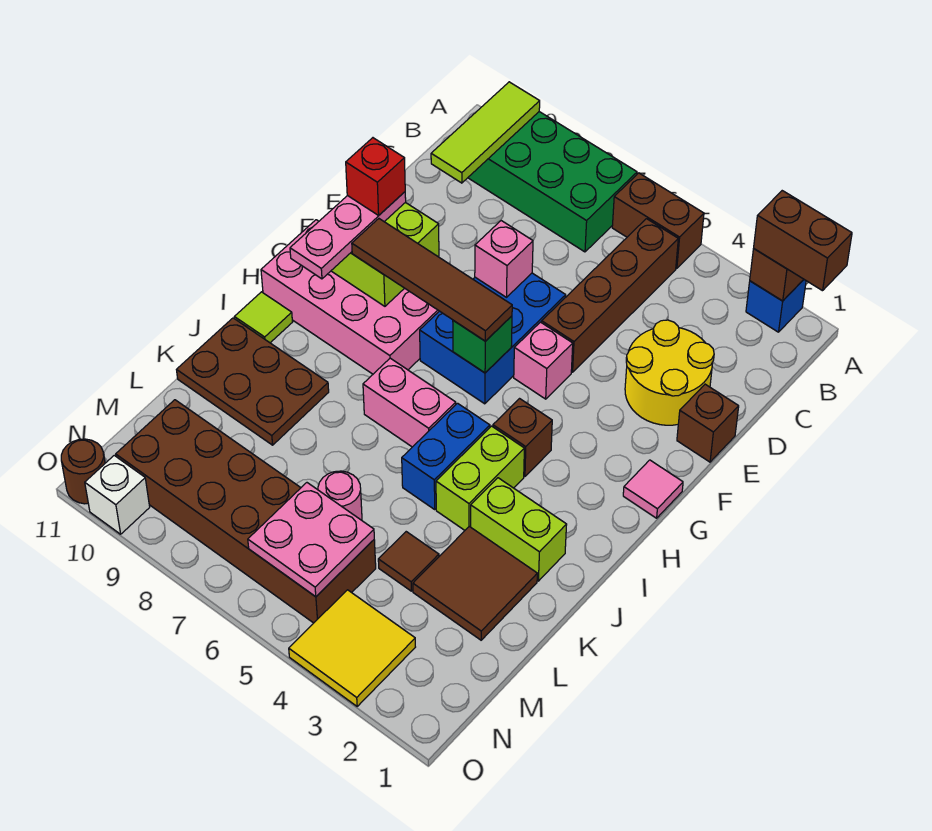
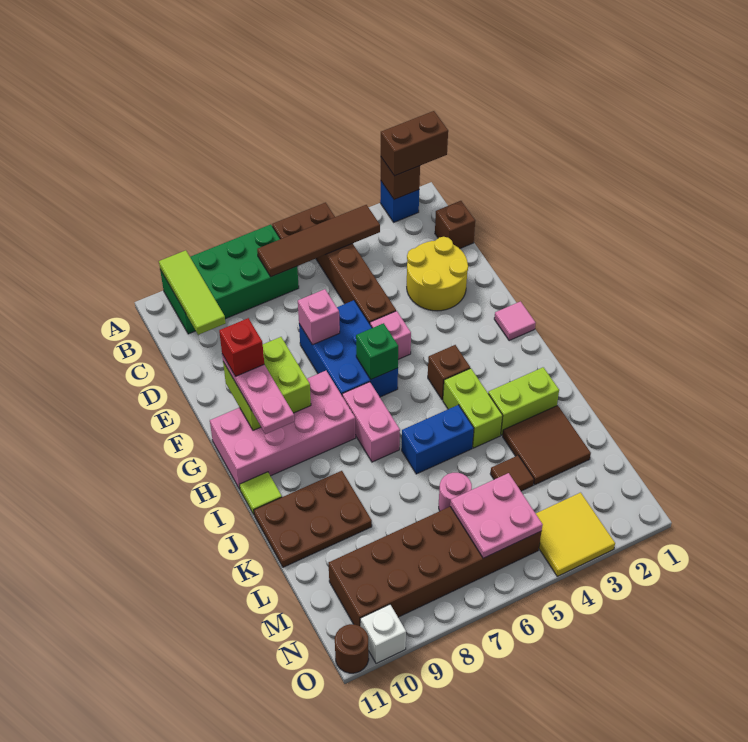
brown brick E1 level 1 -> brown brick C1 level 1
brown tile G6:G9 level 3 -> brown tile B4:B7 level 2
blue brick I5:J5 level 1 -> blue brick J5:J6 level 1
pink brick I6:I7 level 1 -> pink brick H7:I7 level 1

